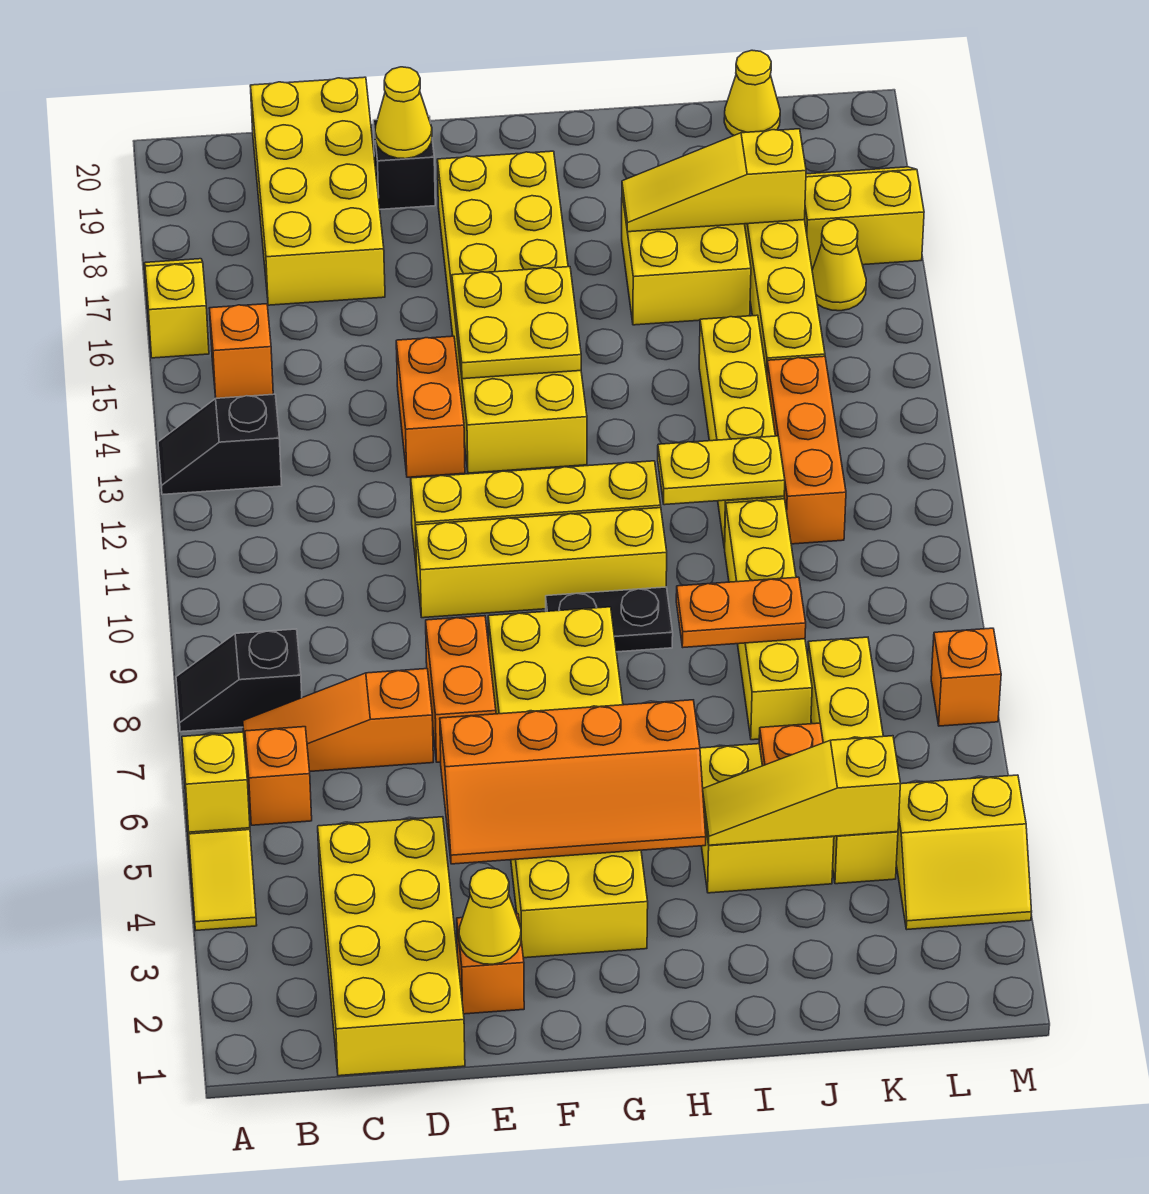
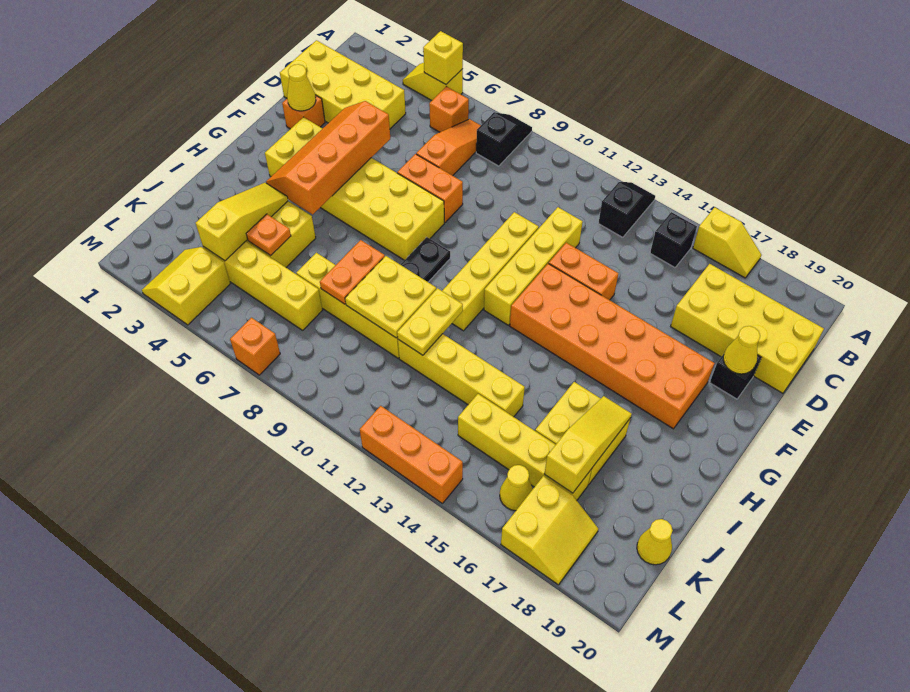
orange brick B15 level 1 -> black brick B15 level 1
yellow brick E10:H10 level 1 -> yellow brick D12:G12 level 1
yellow brick F13:G18 level 1 -> orange brick F13:G18 level 1
yellow plate F14:G15 level 2 -> yellow plate I9:J10 level 2
orange brick K11:K13 level 1 -> orange brick M12:M14 level 1

